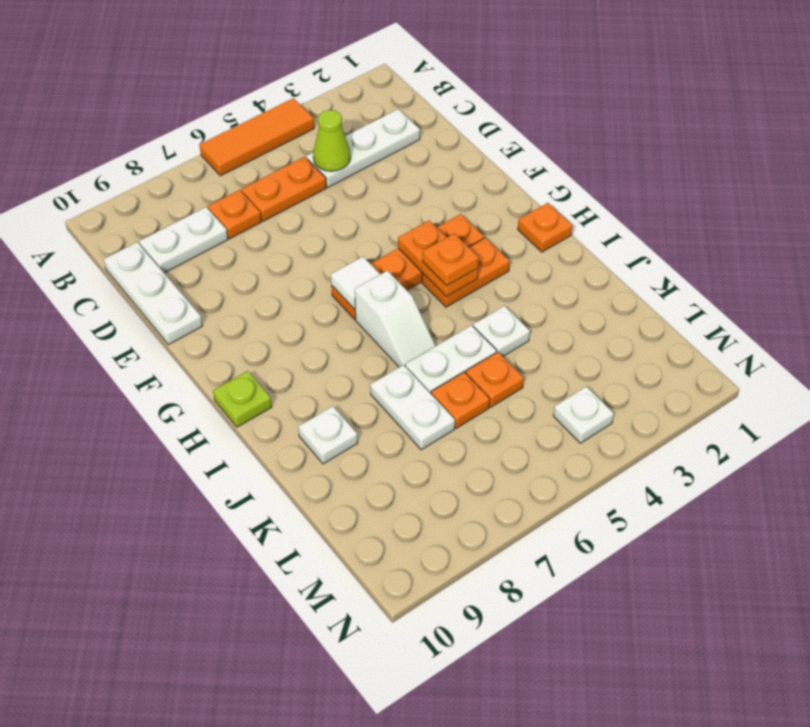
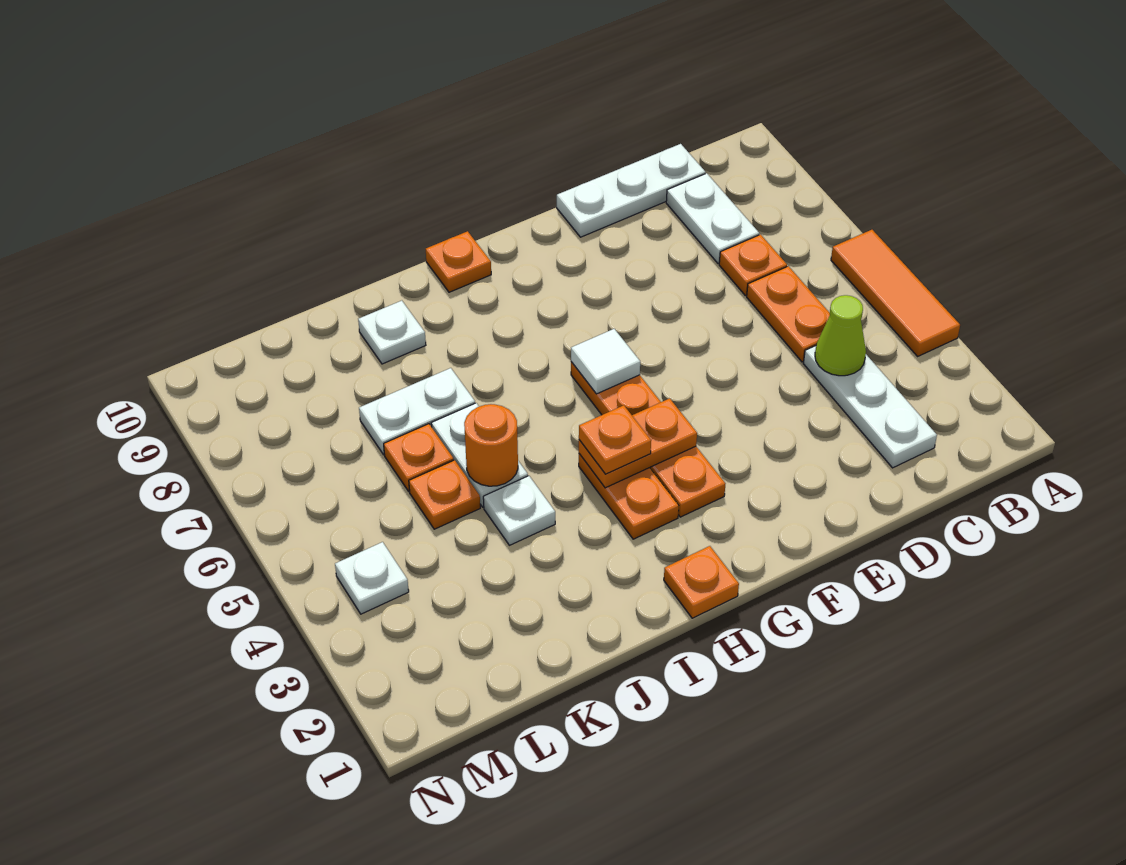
white slope H6:I6 level 1 top H -> none
lime plate H10 level 1 -> orange plate H10 level 1
none -> orange round brick J5 level 2

